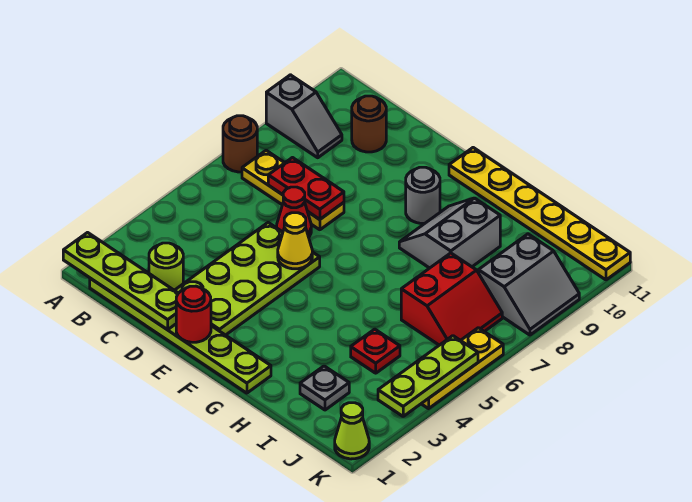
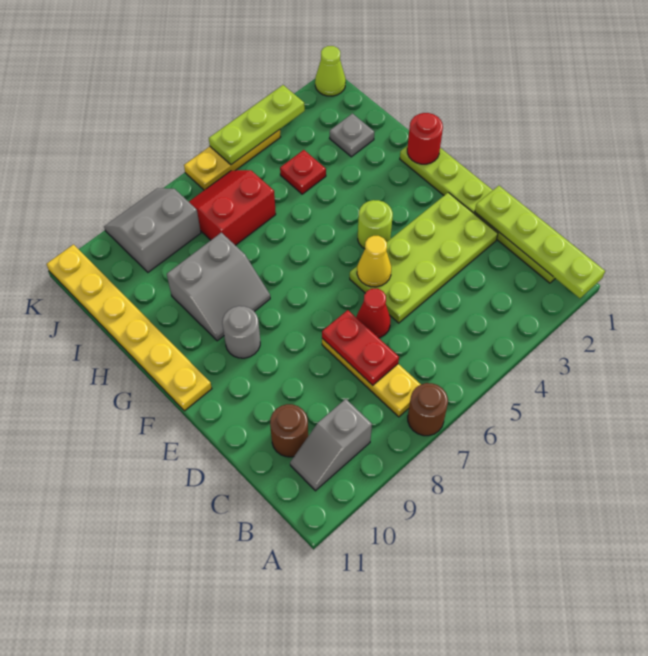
grey slope A9:B9 level 1 top A -> grey slope B9:B10 level 1 top 9
lime round brick C2 level 1 -> lime round brick F4 level 1
red round brick E1 level 2 -> red round brick G1 level 2

